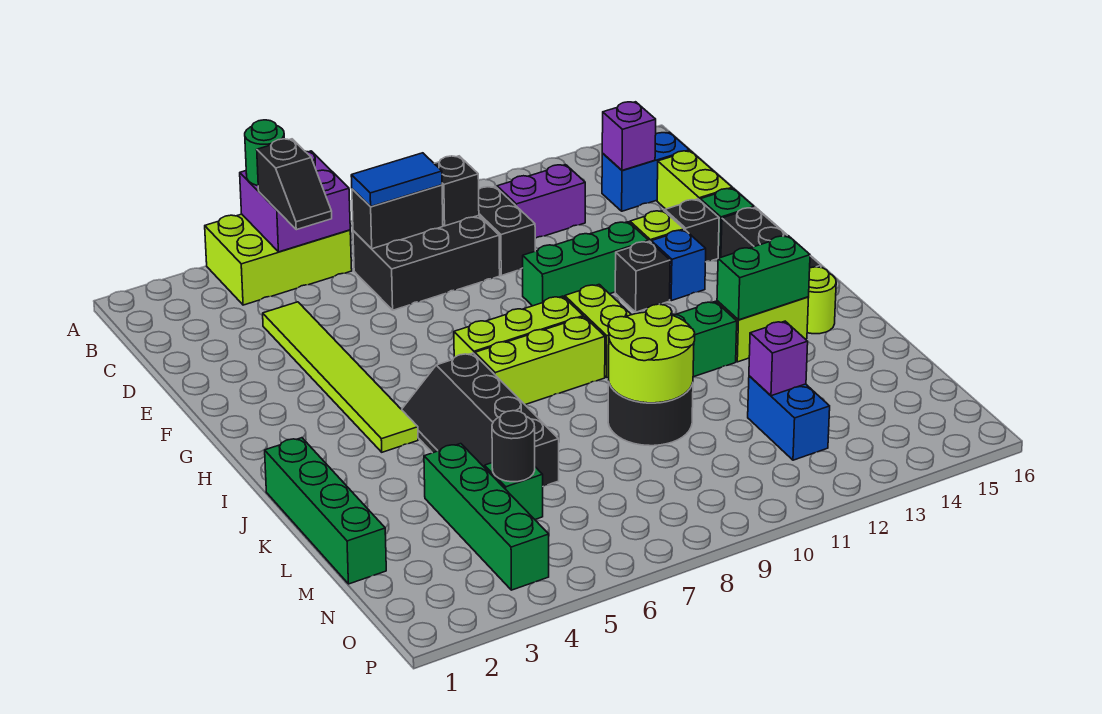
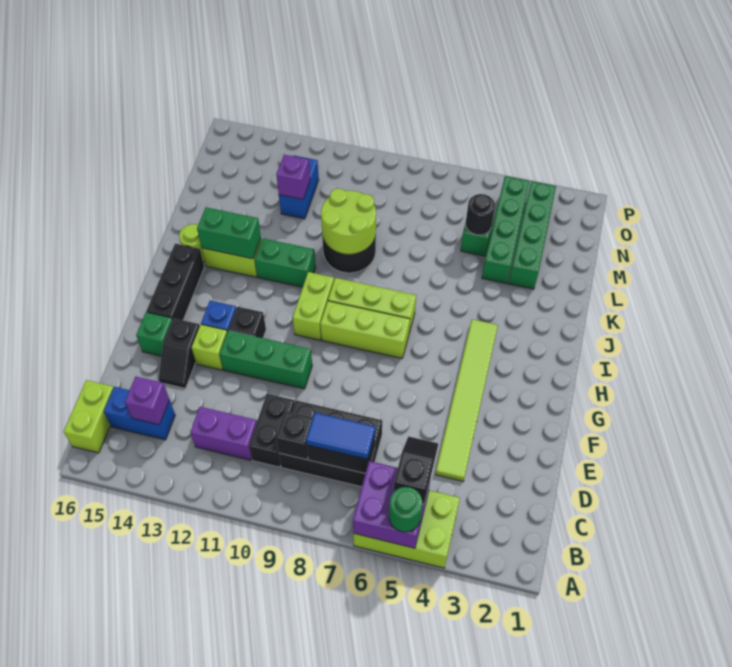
lime brick D15:E15 level 1 -> lime brick B16:C16 level 1
black slope I5:L6 level 1 top 6 -> none
green brick J1:M1 level 1 -> green brick L3:O3 level 1

